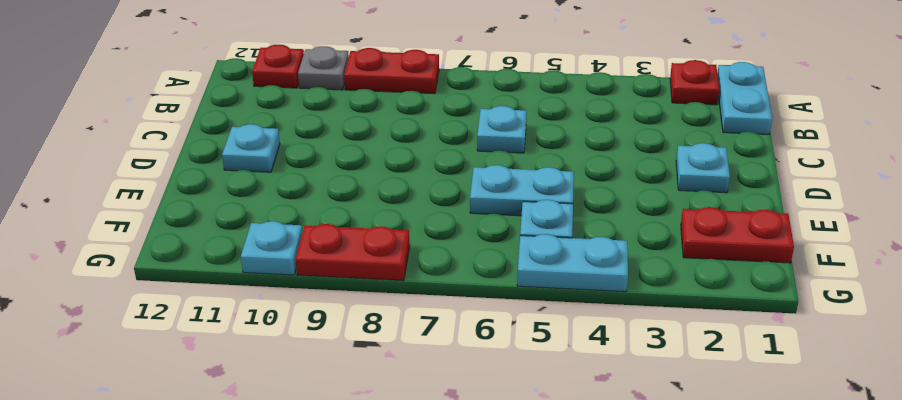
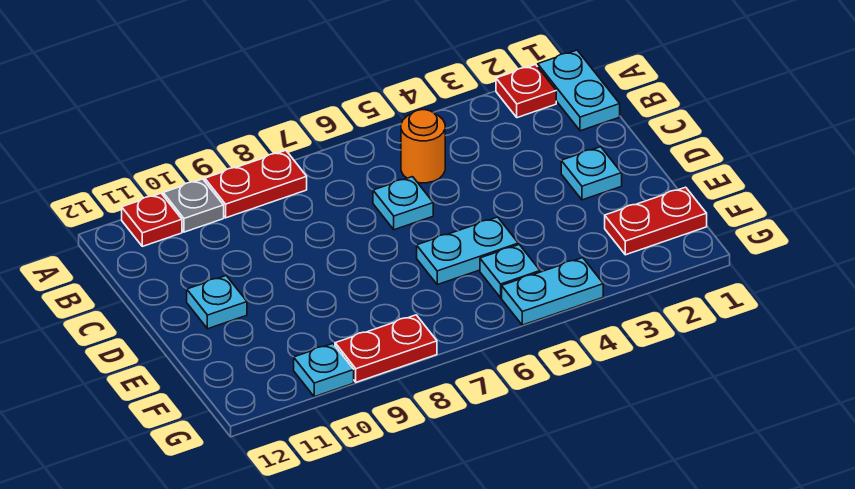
none -> orange round brick B5 level 1

